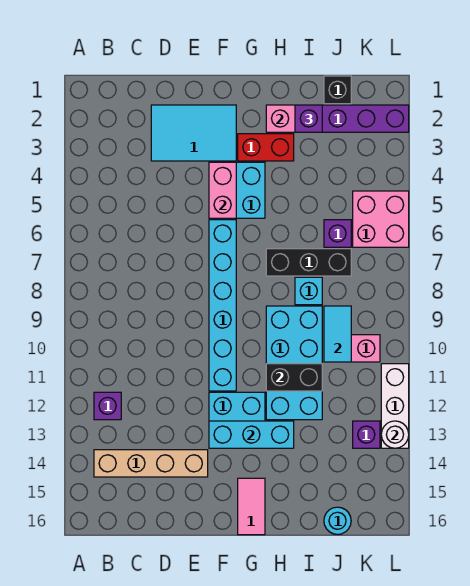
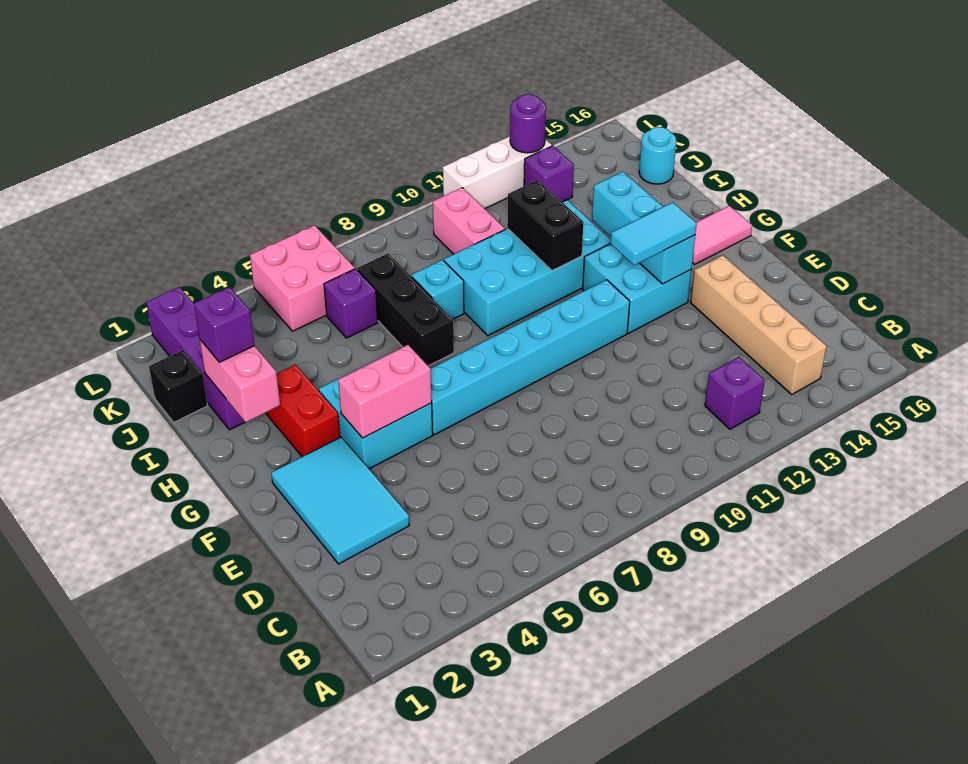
cyan tile J9:J10 level 2 -> cyan tile F12:F13 level 3
white round brick L13 level 2 -> purple round brick L13 level 2

